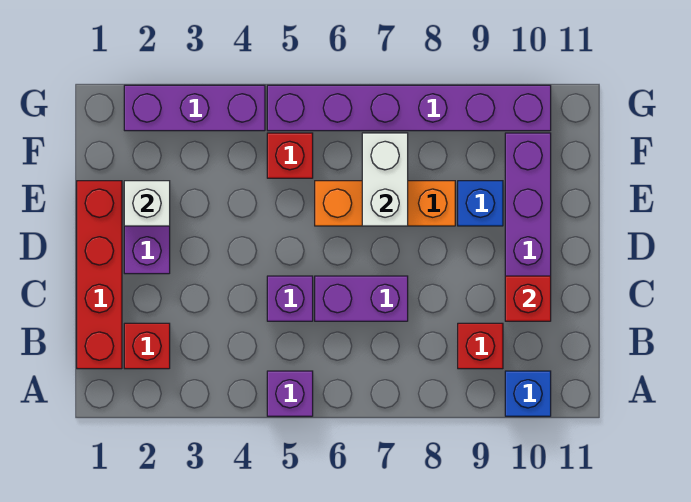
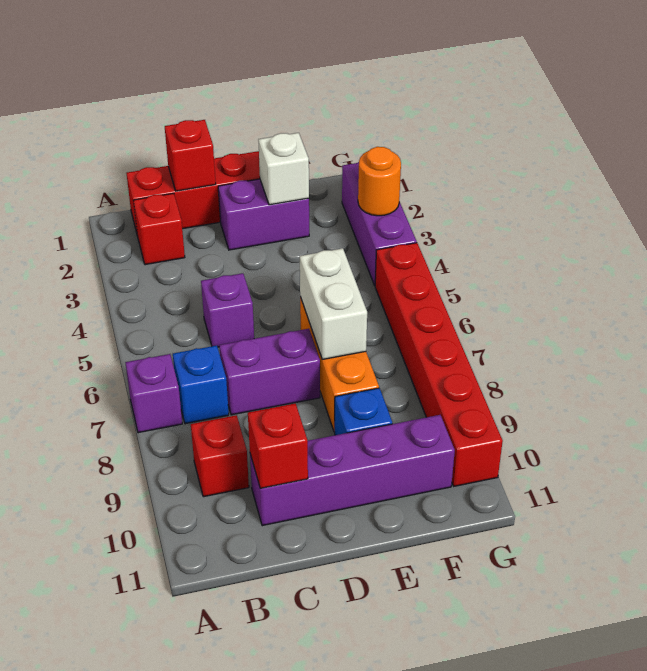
purple brick A5 level 1 -> purple brick A7 level 1
blue brick A10 level 1 -> blue brick B7 level 1
purple brick C6:C7 level 1 -> purple brick C7:D7 level 1
white brick E7:F7 level 2 -> white brick E6:E7 level 2
red brick F5 level 1 -> red brick C1 level 2
none -> orange round brick G3 level 2
purple brick G5:G10 level 1 -> red brick G5:G10 level 1

